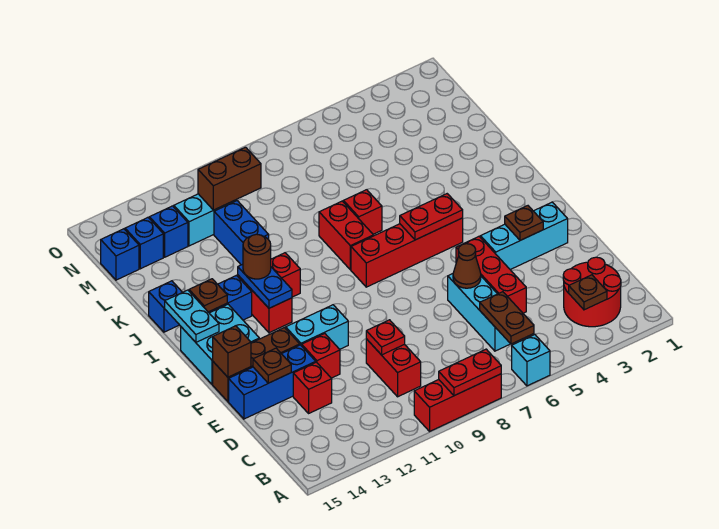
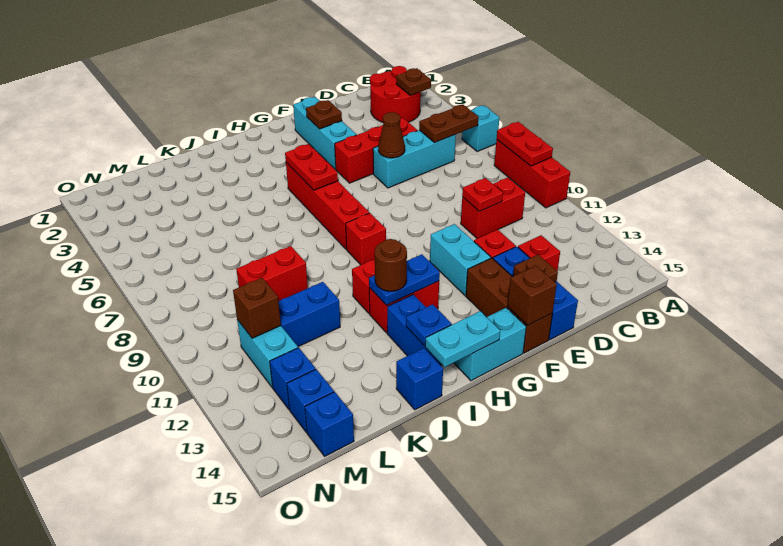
cyan brick G14:H15 level 1 -> cyan brick G15:H15 level 1
red brick I8:J8 level 1 -> red brick K9:L9 level 1
brown plate I14 level 2 -> blue plate I14 level 2
red brick J7 level 1 -> red brick H9 level 1
brown brick M10:M11 level 2 -> brown brick M11 level 2

